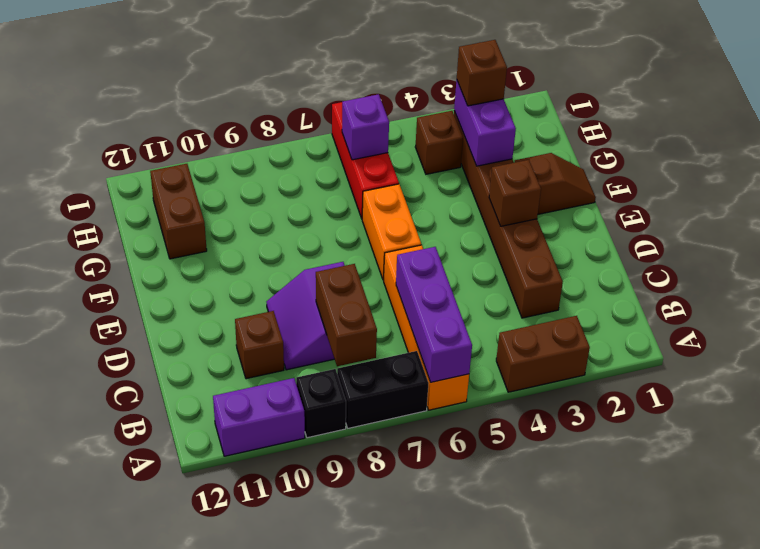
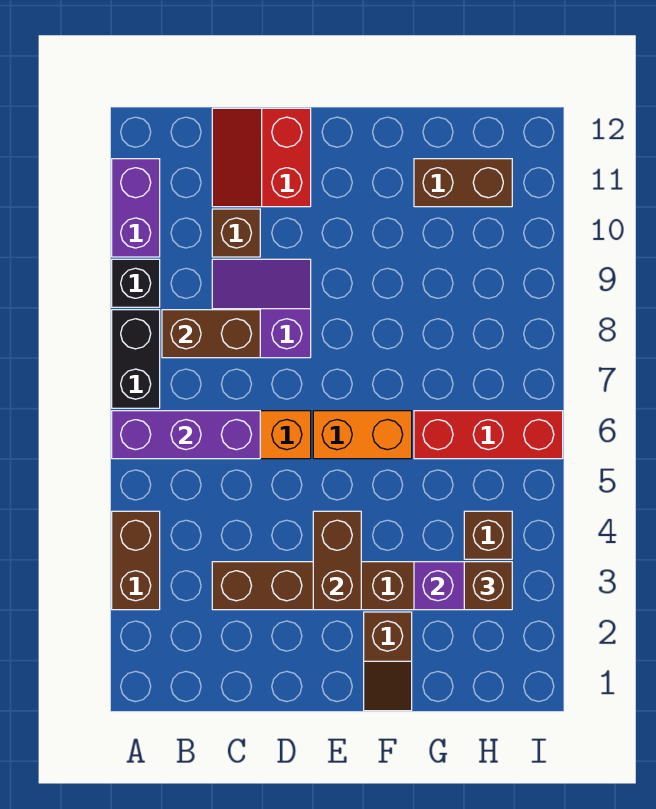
none -> red slope C11:D12 level 1 top D
brown brick E3 level 2 -> brown brick E3:E4 level 2
purple brick H6 level 2 -> none

